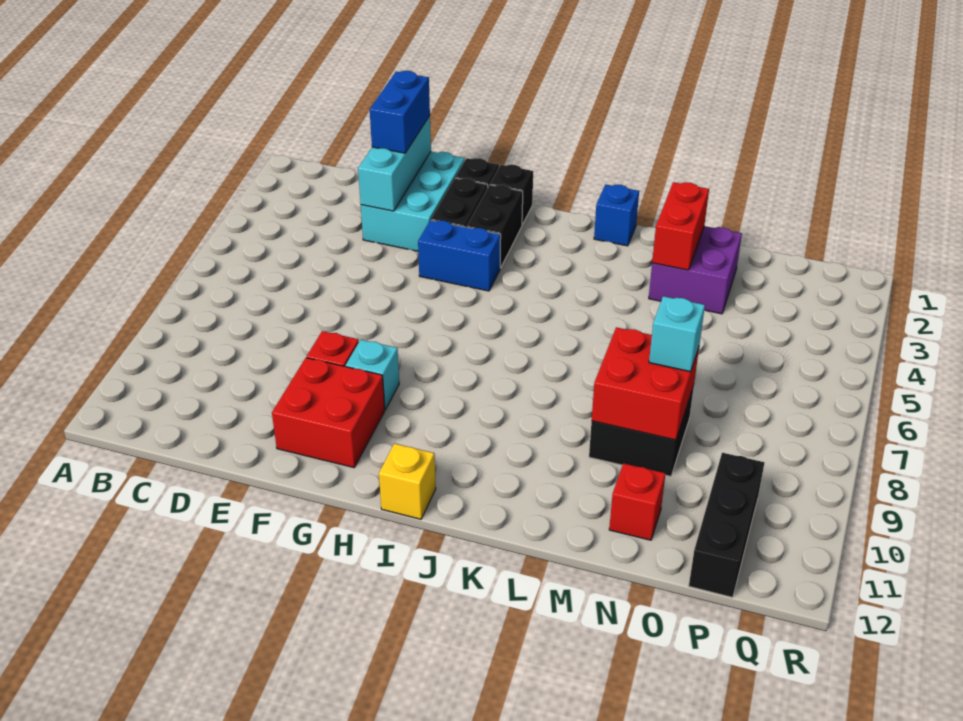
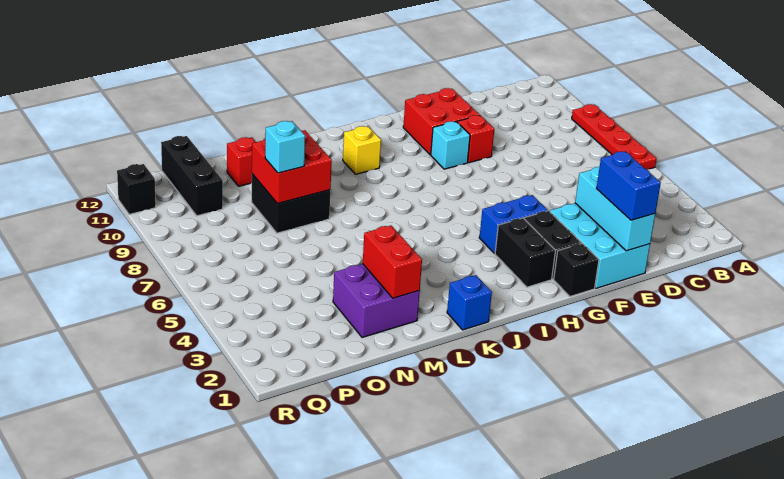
none -> red plate A6:A9 level 1
black brick H1 level 1 -> black brick R11 level 1
yellow brick I12 level 1 -> yellow brick J10 level 1

